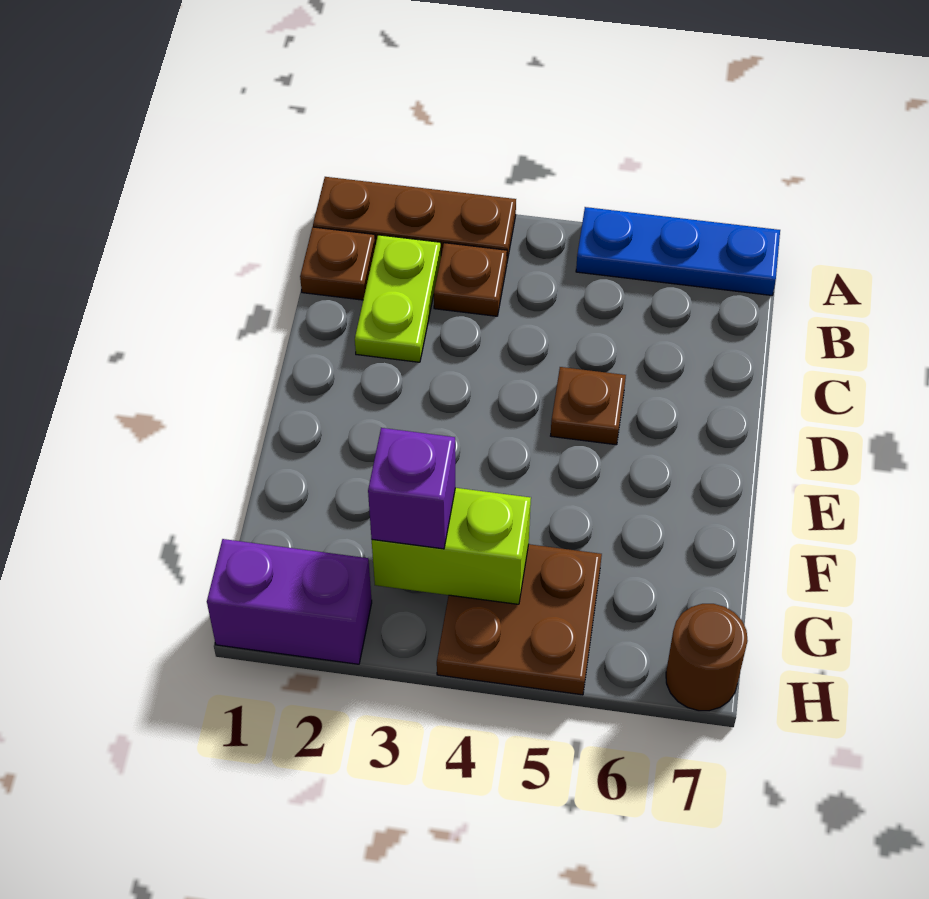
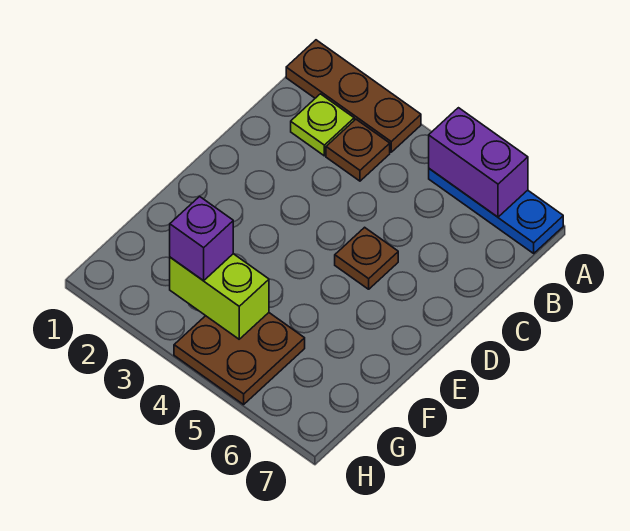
brown plate B1 level 1 -> none
lime plate B2:C2 level 1 -> lime plate B2 level 1
purple brick H1:H2 level 1 -> purple brick A5:A6 level 2
brown round brick H7 level 1 -> none

